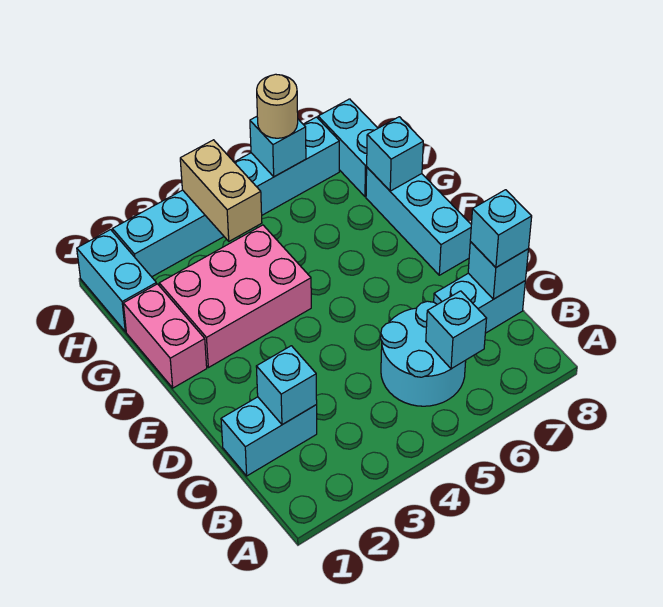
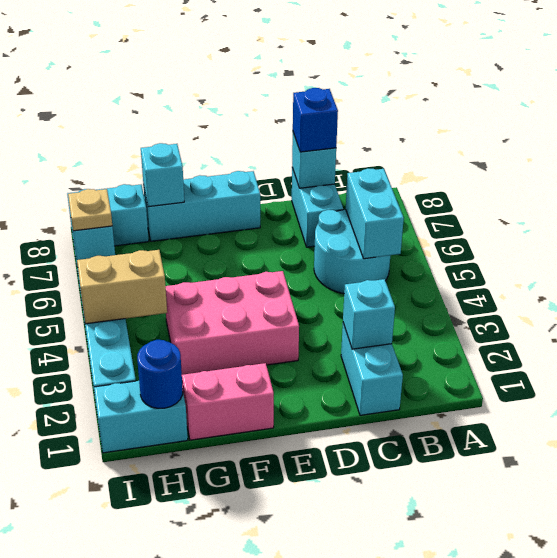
cyan brick B6 level 2 -> cyan brick B5:B6 level 2
cyan brick C8 level 3 -> blue brick C8 level 3
pink brick F2:G4 level 1 -> pink brick E3:G4 level 1
none -> blue round brick H1 level 2
tan round brick I6 level 3 -> tan plate I6 level 3

